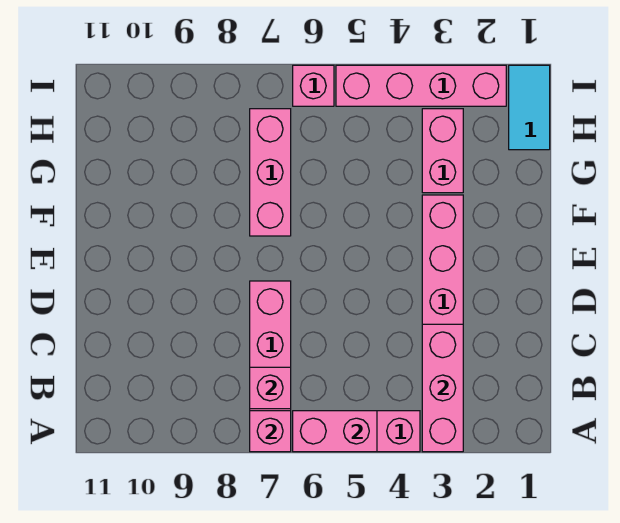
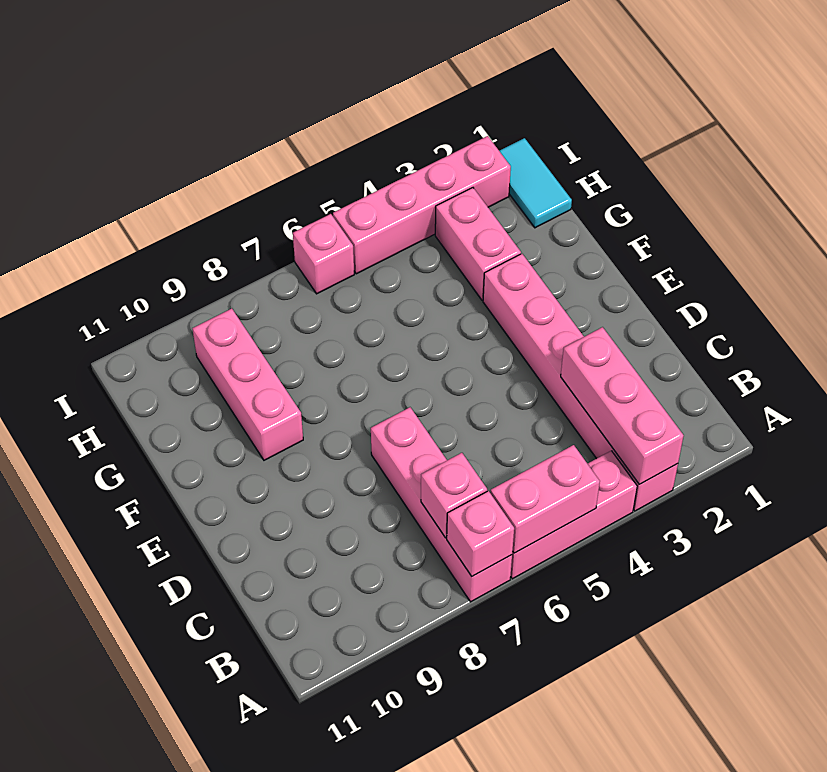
pink brick F7:H7 level 1 -> pink brick F9:H9 level 1

